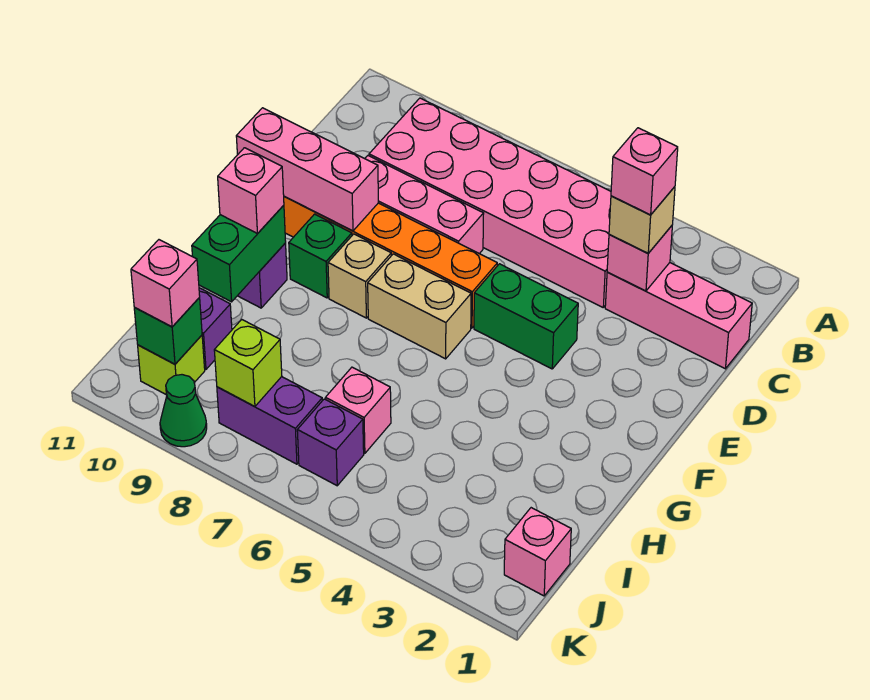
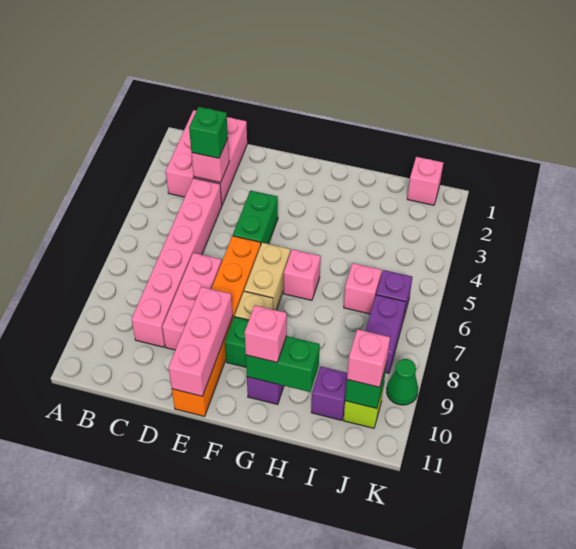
pink brick B4:C9 level 1 -> pink brick C4:C9 level 1
pink brick C1:C3 level 1 -> pink brick B1:C3 level 1
tan brick C3 level 3 -> green brick C3 level 3
pink brick C3 level 4 -> pink brick G6 level 1
lime brick J8 level 2 -> none

